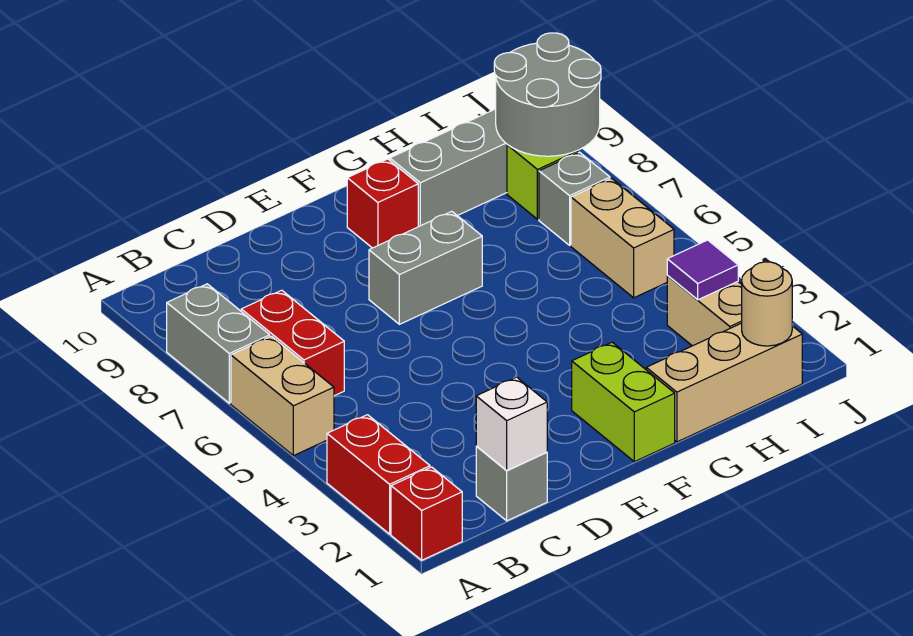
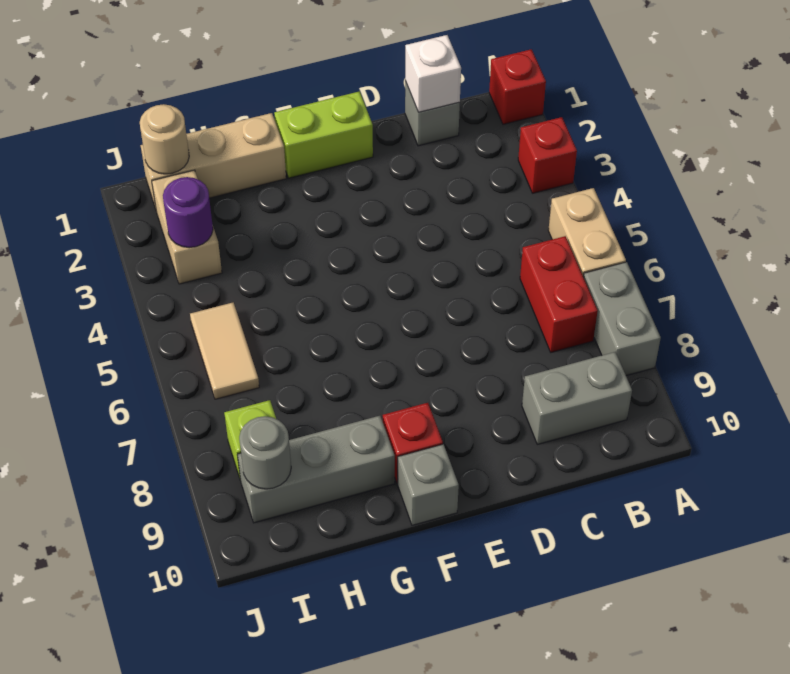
red brick A2:A3 level 1 -> red brick A3 level 1
grey brick E7:F7 level 1 -> grey brick B9:C9 level 1
lime brick F1:F2 level 1 -> lime brick E1:F1 level 1
purple tile I3 level 2 -> purple round brick I3 level 2
tan brick I5:I6 level 1 -> tan tile I5:I6 level 1
grey brick I7 level 1 -> grey brick F10 level 1
grey round brick I8:J9 level 2 -> grey round brick I9 level 2

